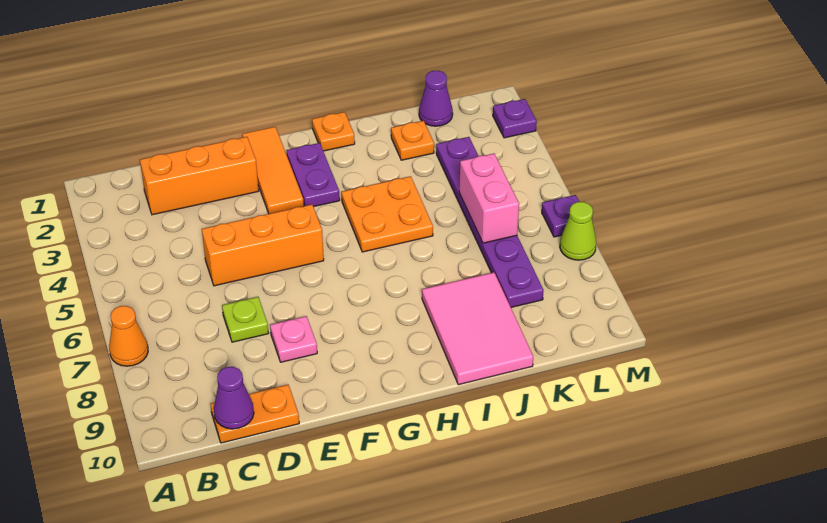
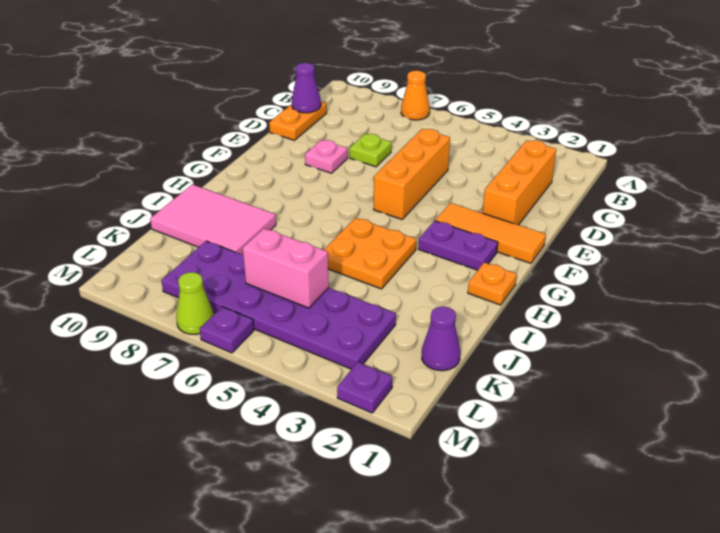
orange plate J2 level 1 -> none
purple plate K3:K8 level 1 -> purple plate K3:L8 level 1

